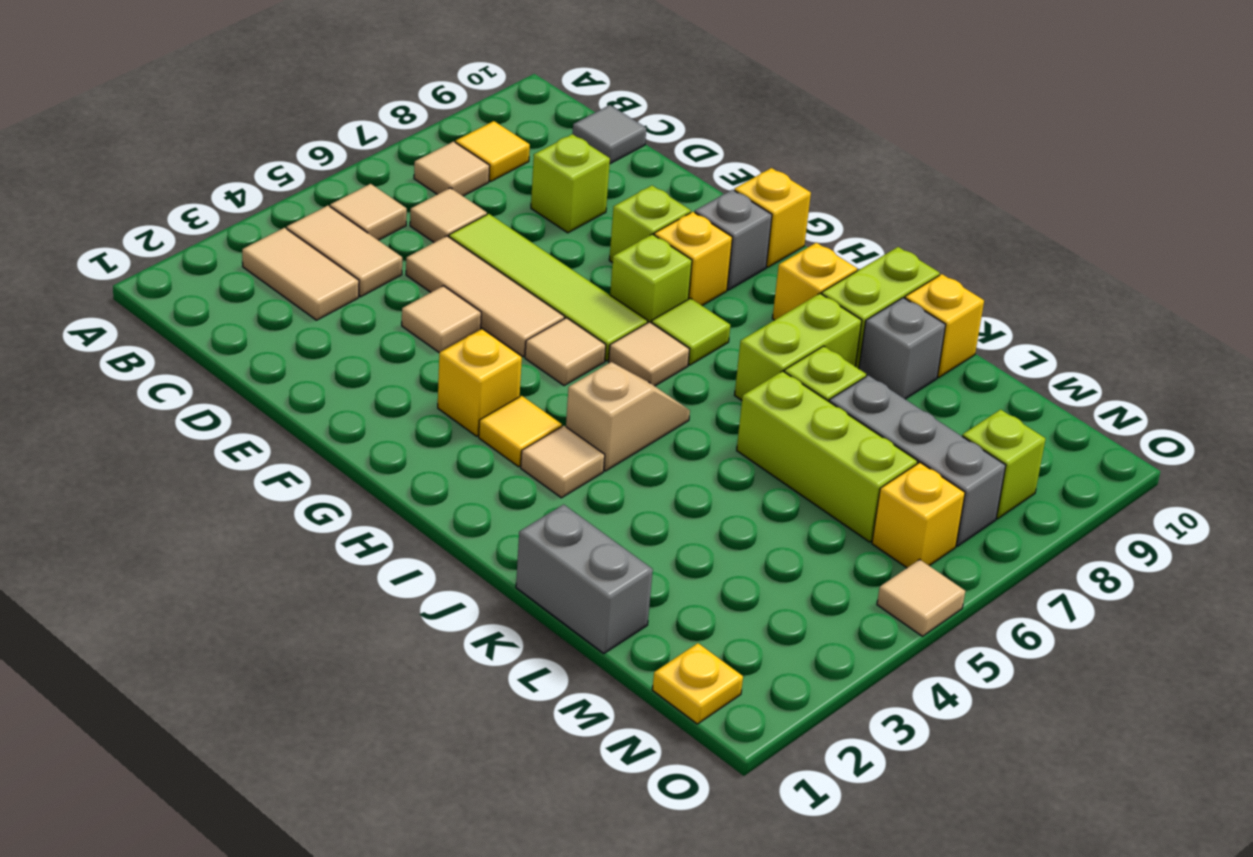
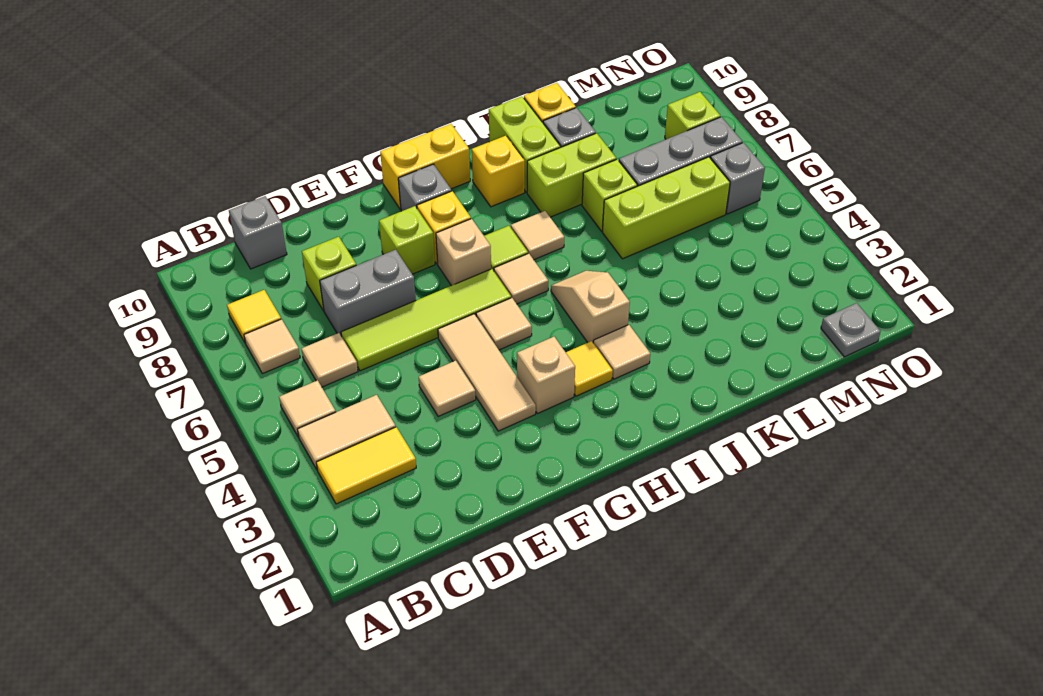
tan tile B3:C3 level 1 -> yellow tile B3:C3 level 1
grey tile C10 level 1 -> grey brick C10 level 1
tan tile D5:F5 level 1 -> tan tile F3:F5 level 1
yellow brick G3 level 1 -> tan brick G3 level 1
lime brick G7 level 1 -> tan brick G7 level 1
yellow brick G10 level 1 -> yellow brick G10:H10 level 1
lime brick J7:J8 level 1 -> lime brick J8:K8 level 1
grey brick K1:L1 level 1 -> grey brick D7:E7 level 1
yellow plate N1 level 1 -> grey plate N1 level 1
yellow brick N6 level 1 -> grey brick N6 level 1
tan tile O5 level 1 -> tan tile I7 level 1

